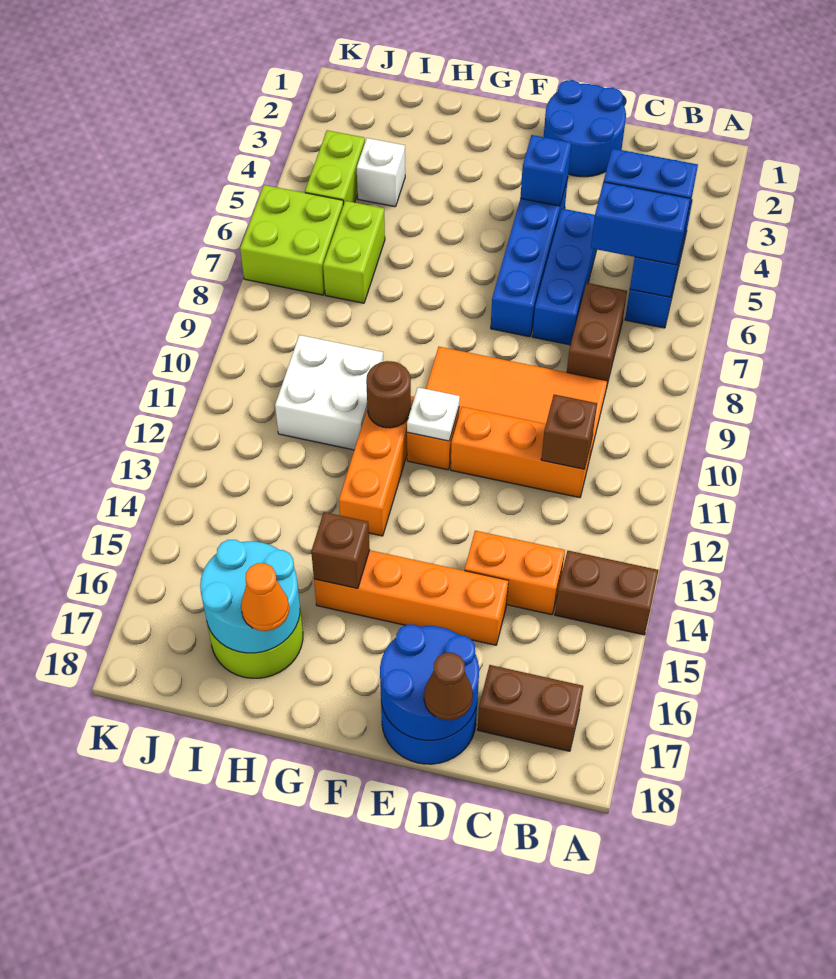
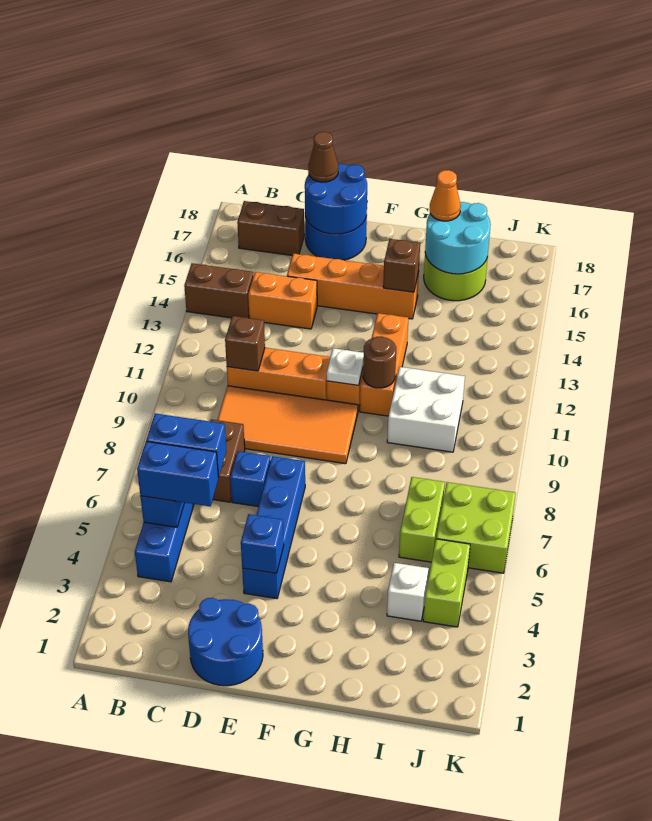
blue brick D5:D7 level 1 -> blue brick D7 level 1

